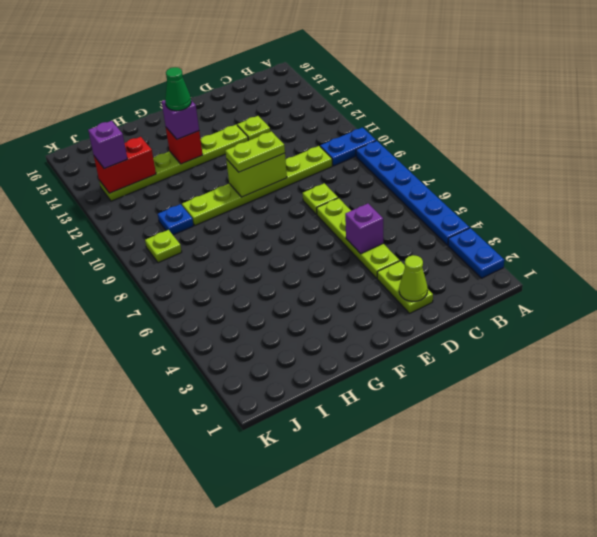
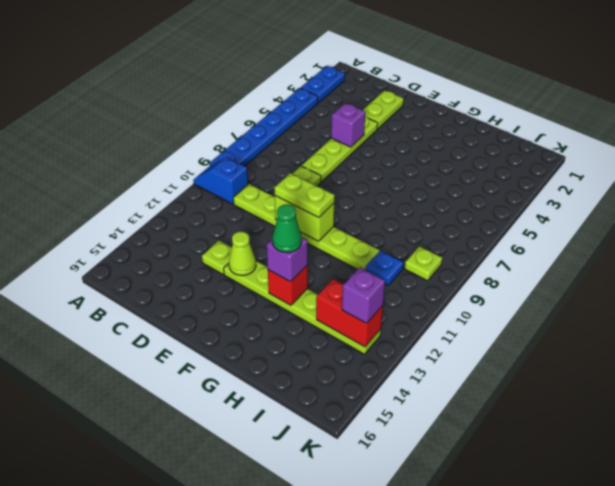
blue plate A10:B10 level 1 -> blue slope A10:B10 level 1 top B
lime cone D2 level 2 -> lime cone E13 level 2

